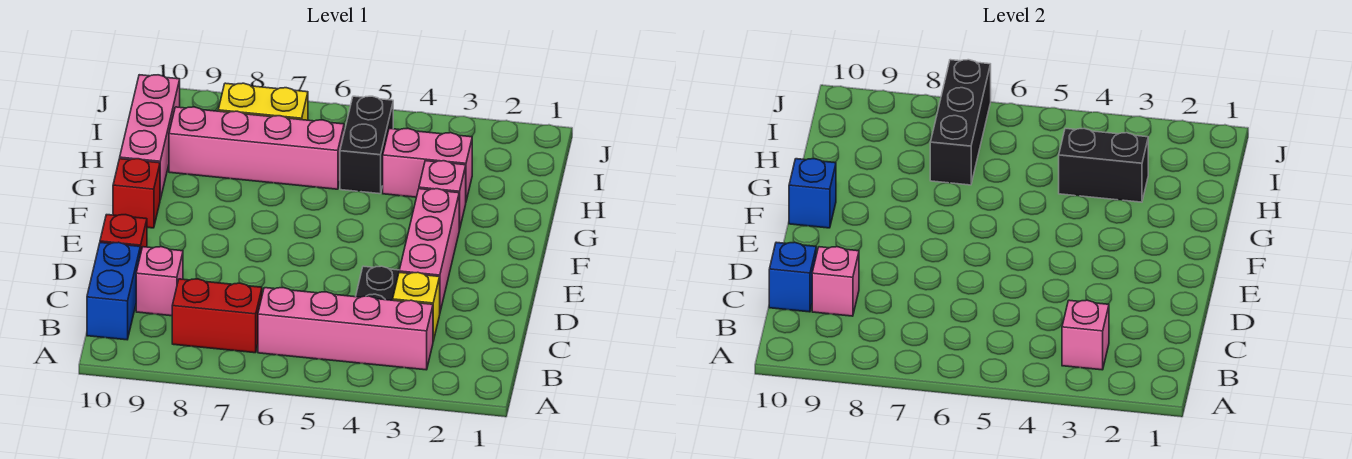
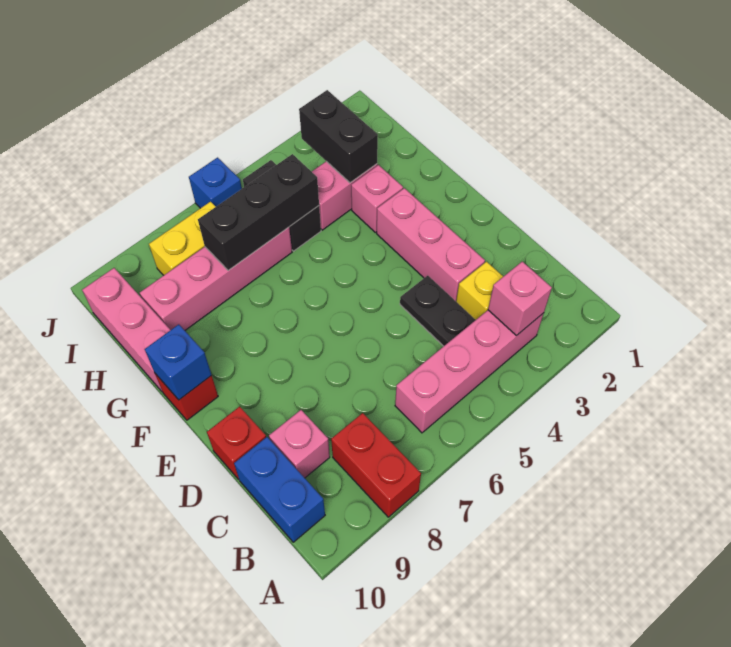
red brick B7:B8 level 1 -> red brick A8:B8 level 1
pink brick C9 level 2 -> none
blue brick C10 level 2 -> blue brick J6 level 1
black brick H3:H4 level 2 -> black brick H3:I3 level 2
black brick H7:J7 level 2 -> black brick H5:H7 level 2

